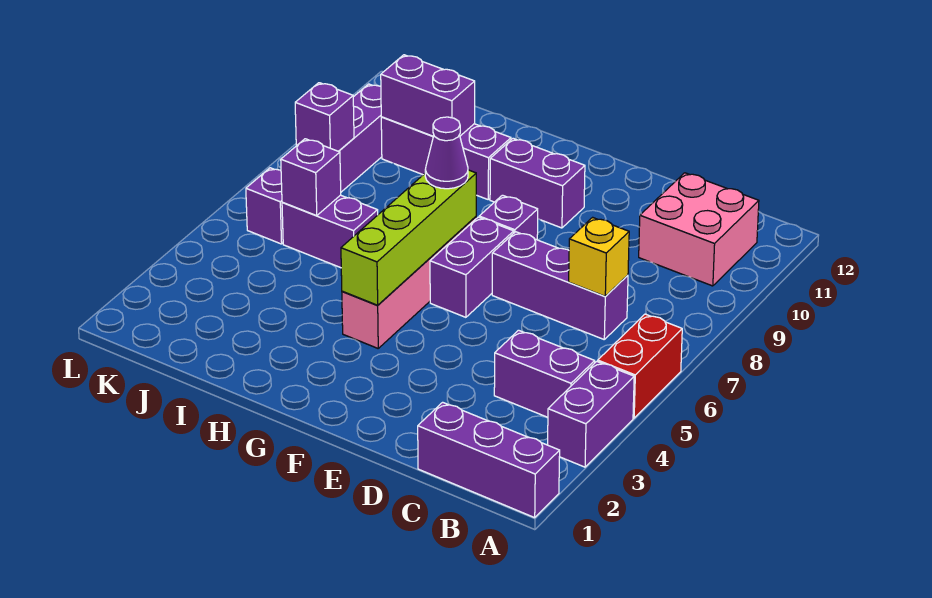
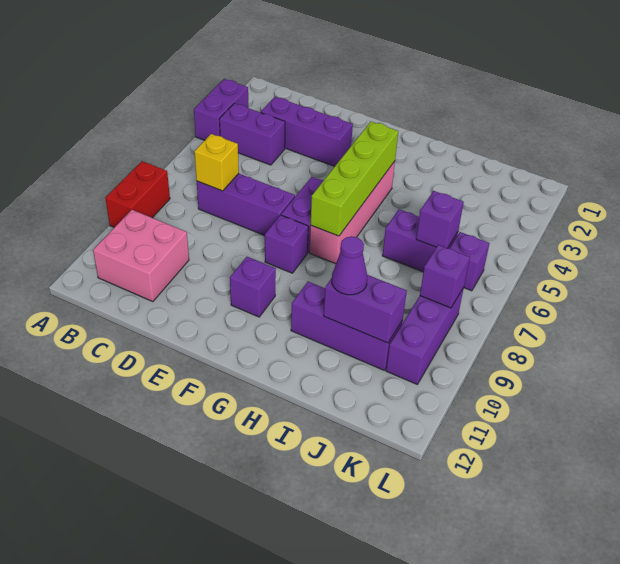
purple brick A1:C1 level 1 -> purple brick C3:E3 level 1
red brick A5:A6 level 1 -> red brick A8:A9 level 1
purple brick F10:G10 level 1 -> purple brick F10 level 1
purple cone G7 level 3 -> purple cone I10 level 3

